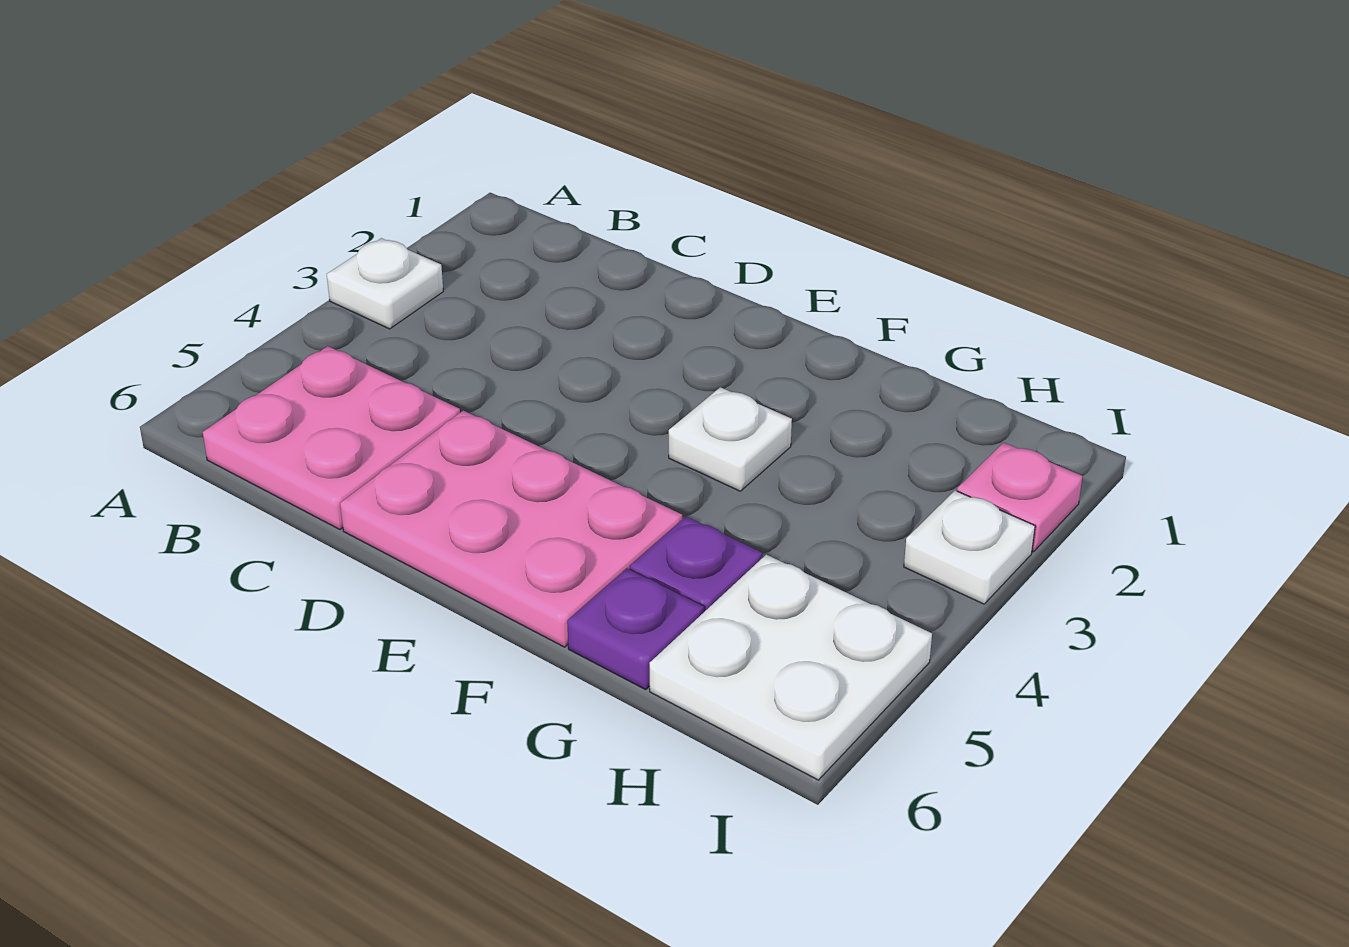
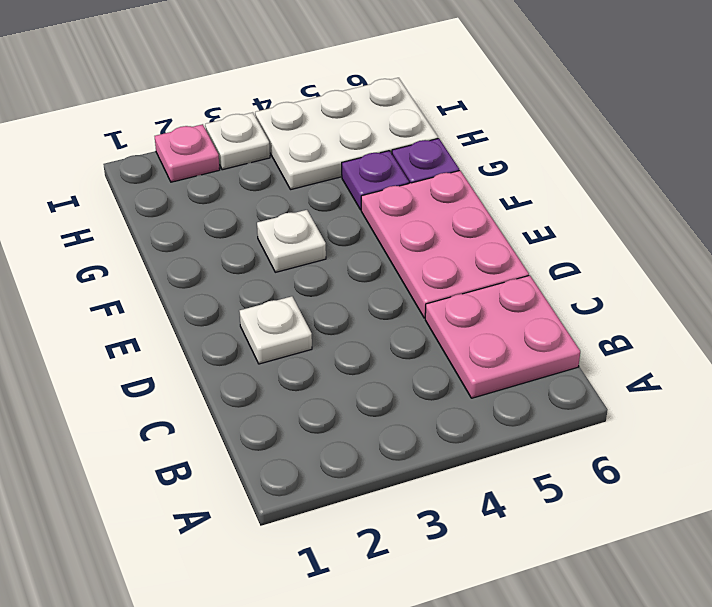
white plate A3 level 1 -> white plate D2 level 1
white plate H5:I6 level 1 -> white plate H4:I6 level 1

